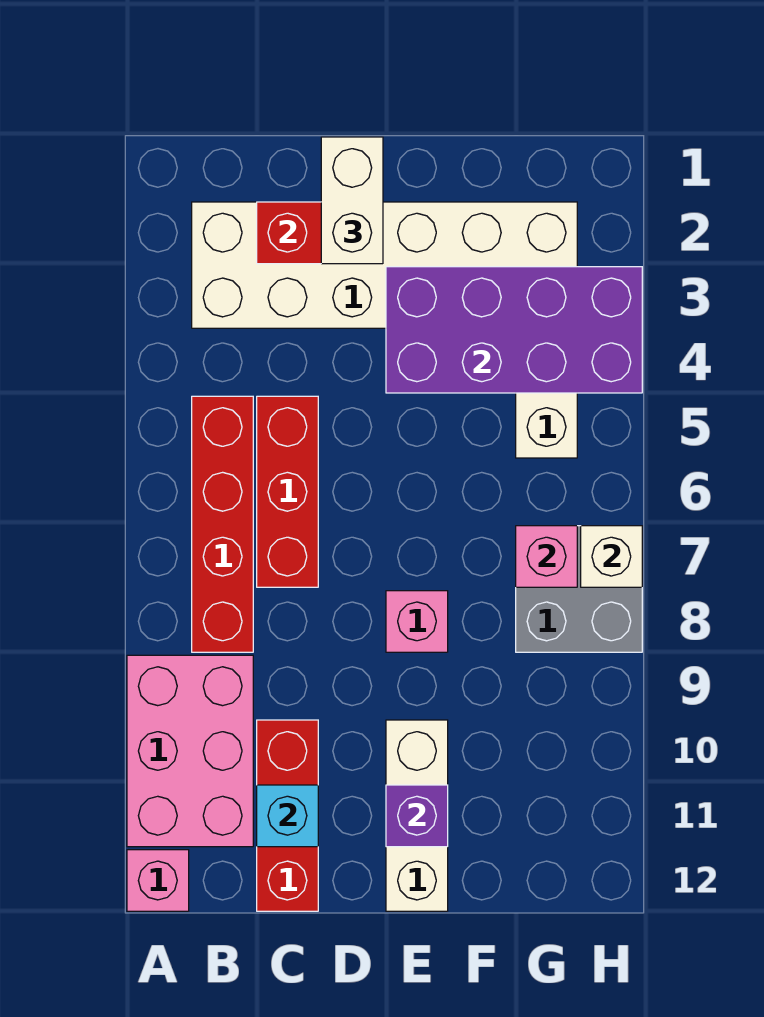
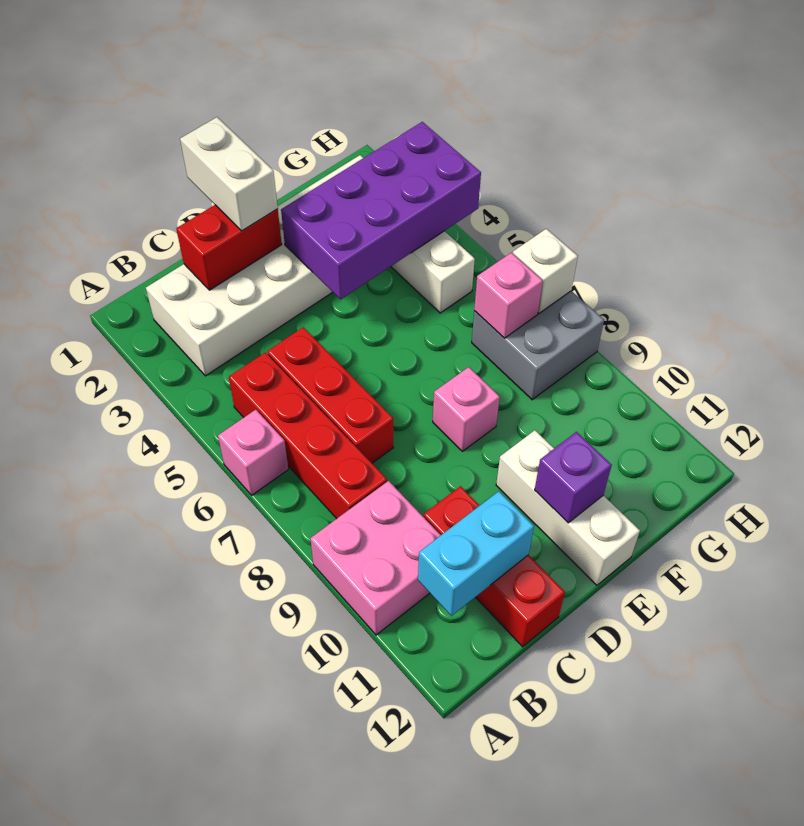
pink brick A9:B11 level 1 -> pink brick A9:B10 level 1
pink brick A12 level 1 -> pink brick A6 level 1
cyan brick C11 level 2 -> cyan brick B11:C11 level 2

